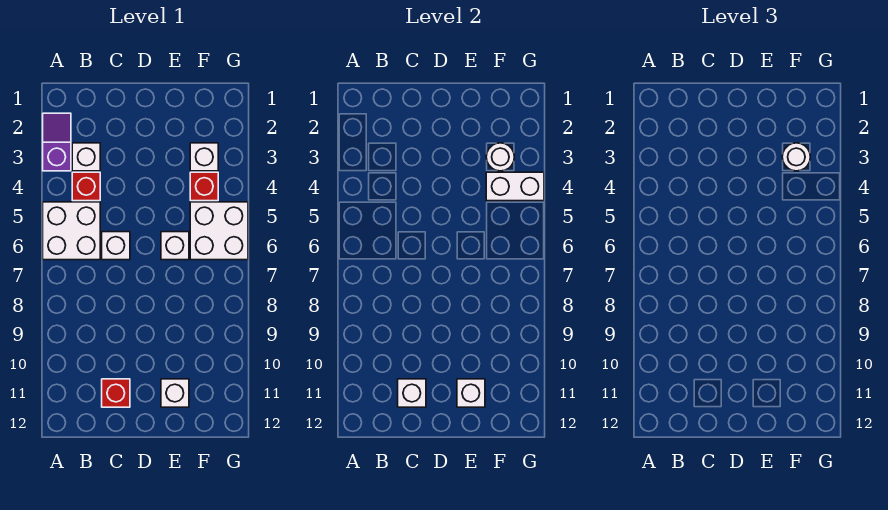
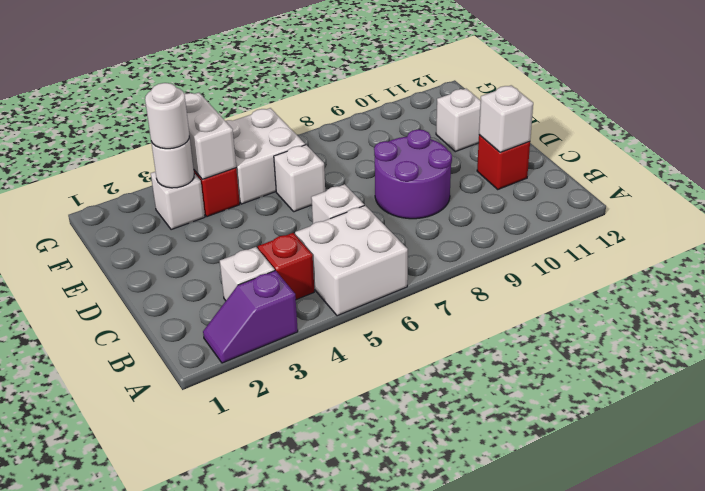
none -> purple round brick C8:D9 level 1
white brick E11 level 2 -> none

